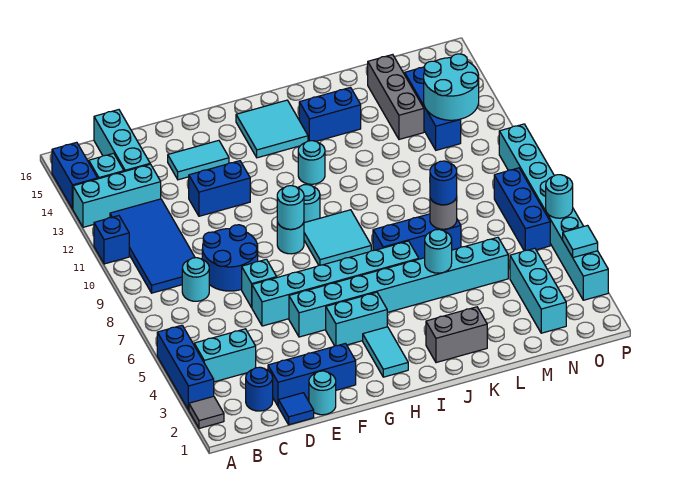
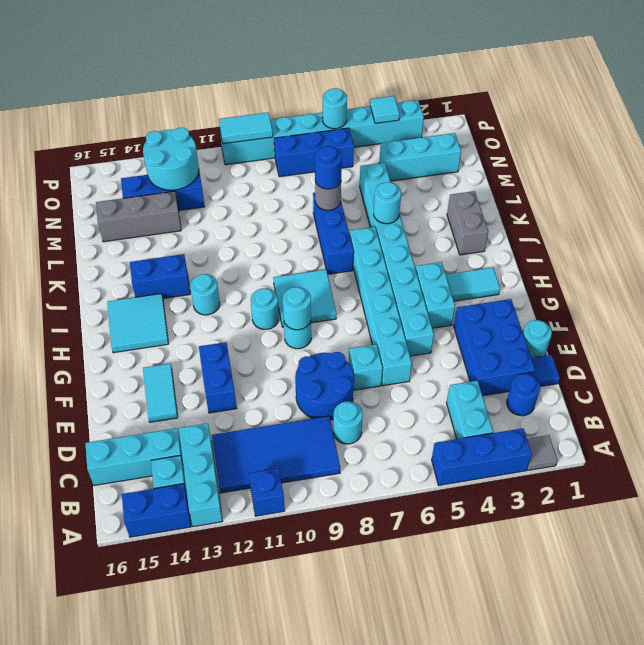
blue brick D2:F2 level 1 -> blue brick D2:F3 level 1
blue brick J14:K14 level 1 -> blue brick J13:J14 level 1
none -> cyan tile P9:P10 level 2

